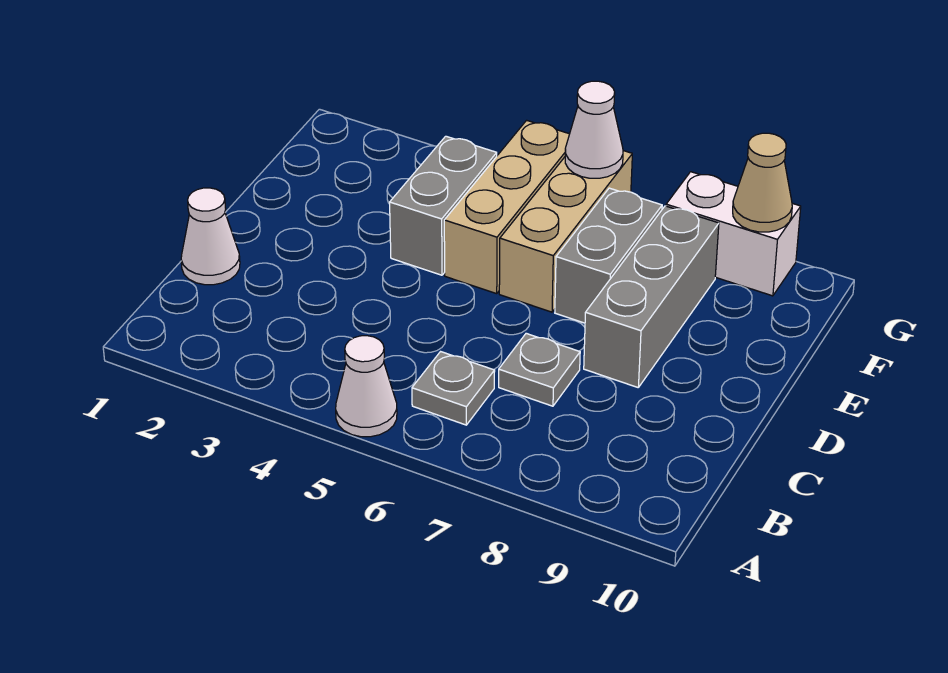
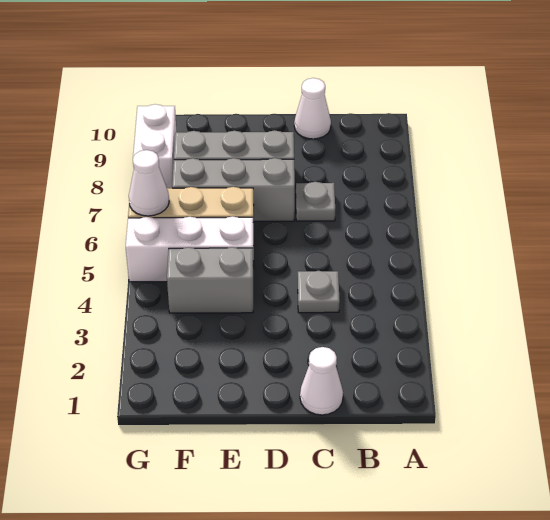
white cone A5 level 1 -> white cone C10 level 1
grey plate B6 level 1 -> grey plate C4 level 1
tan brick E5:G5 level 1 -> white brick E5:G5 level 1
grey brick E7:F7 level 1 -> grey brick D7:F7 level 1
tan cone G9 level 2 -> none

